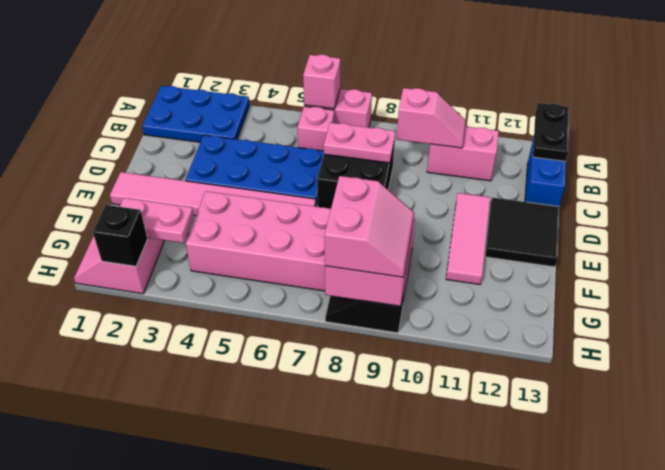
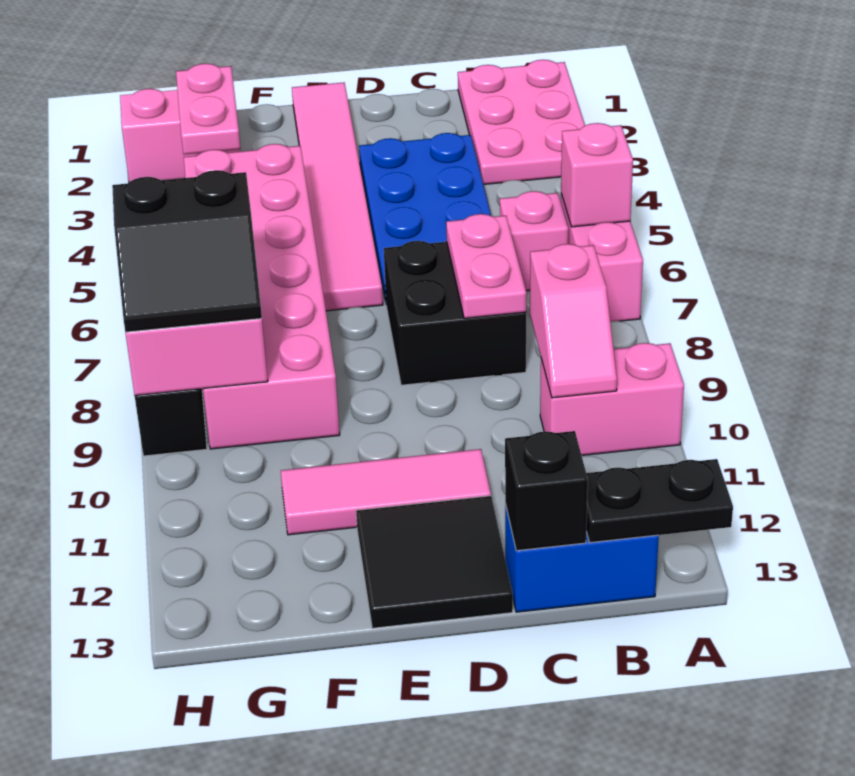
blue plate A1:B3 level 1 -> pink plate A1:B3 level 1
pink brick B10:B11 level 1 -> pink brick A10:B10 level 1
pink slope G8:H9 level 3 top 8 -> black slope G8:H9 level 3 top 8
black brick H2 level 2 -> black brick C13 level 2

